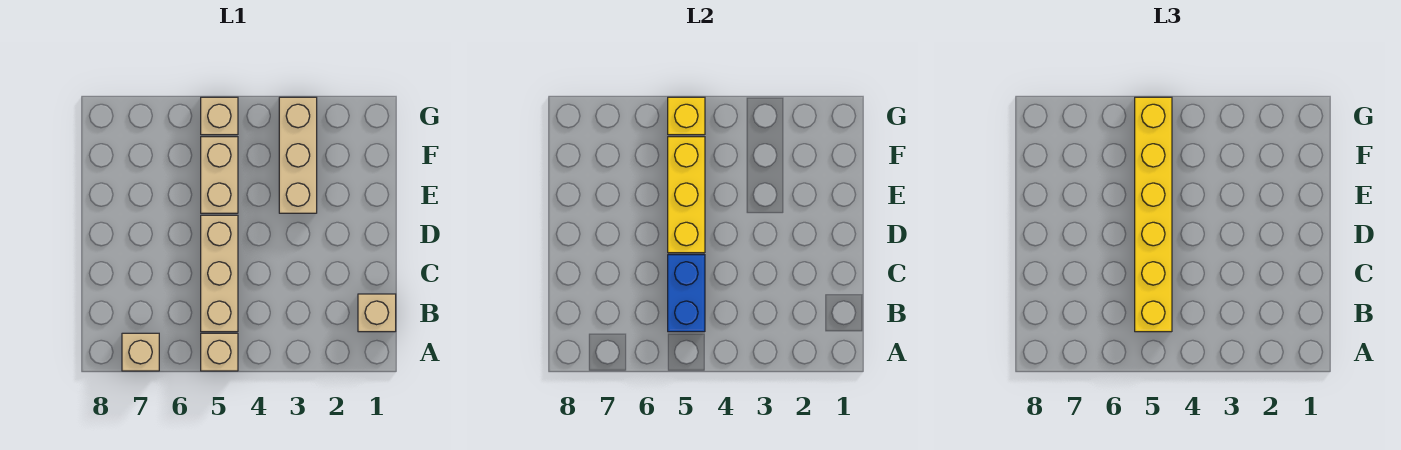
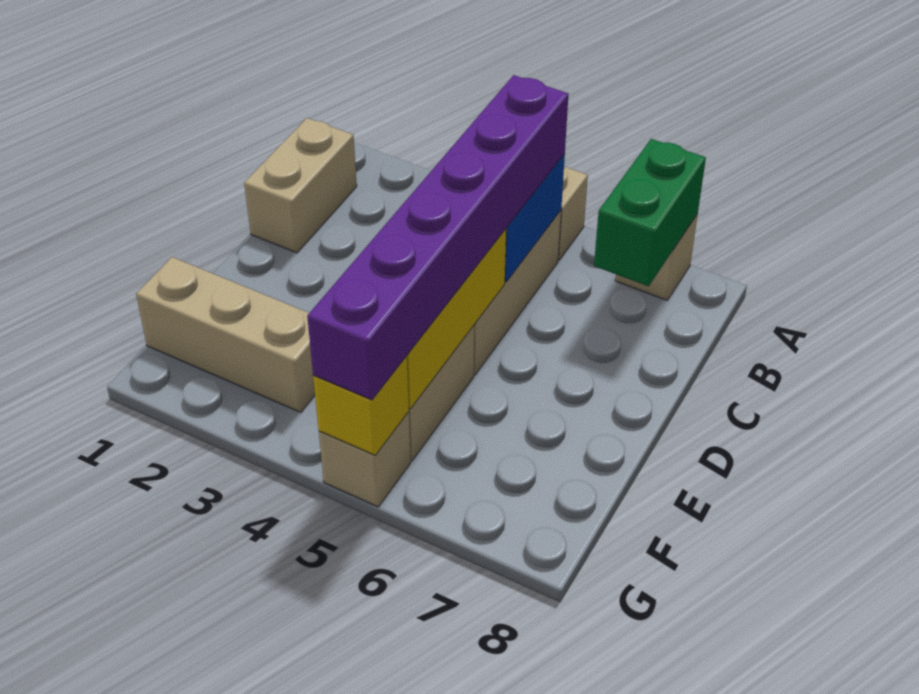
none -> green brick A7:B7 level 2
tan brick B1 level 1 -> tan brick B1:C1 level 1
yellow brick B5:G5 level 3 -> purple brick B5:G5 level 3
tan brick E3:G3 level 1 -> tan brick F1:F3 level 1

